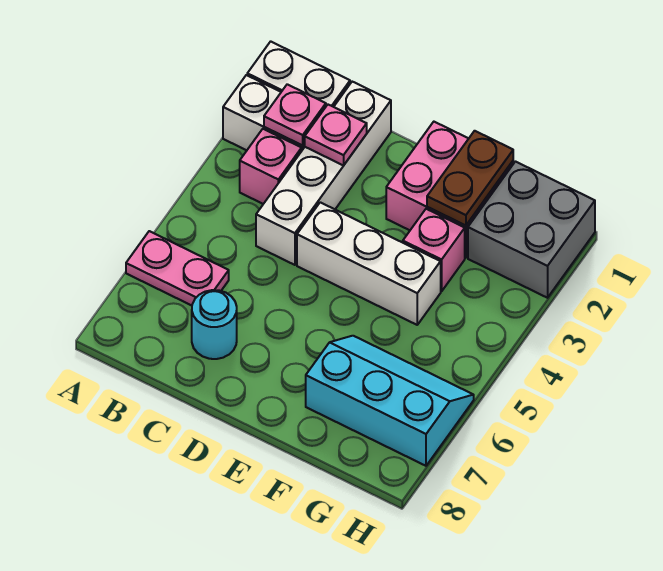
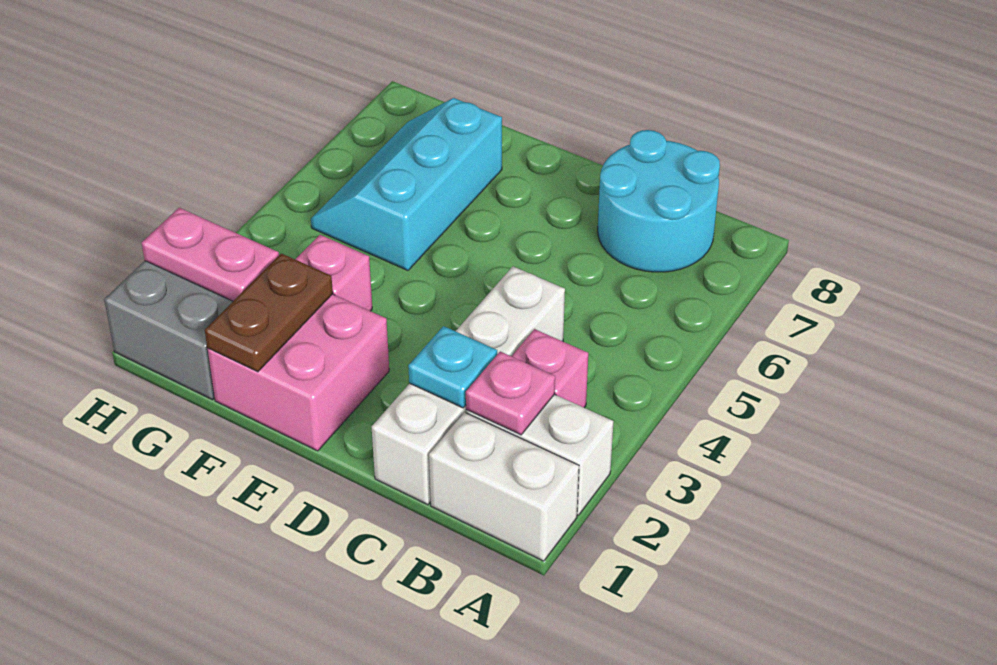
pink plate A6:B6 level 1 -> pink plate G2:H2 level 2
pink plate C2 level 2 -> cyan plate C2 level 2
cyan round brick C7 level 1 -> cyan round brick B7:C8 level 1
white brick D4:F4 level 1 -> none
cyan slope F6:H7 level 1 top 7 -> cyan slope F5:G7 level 1 top F

